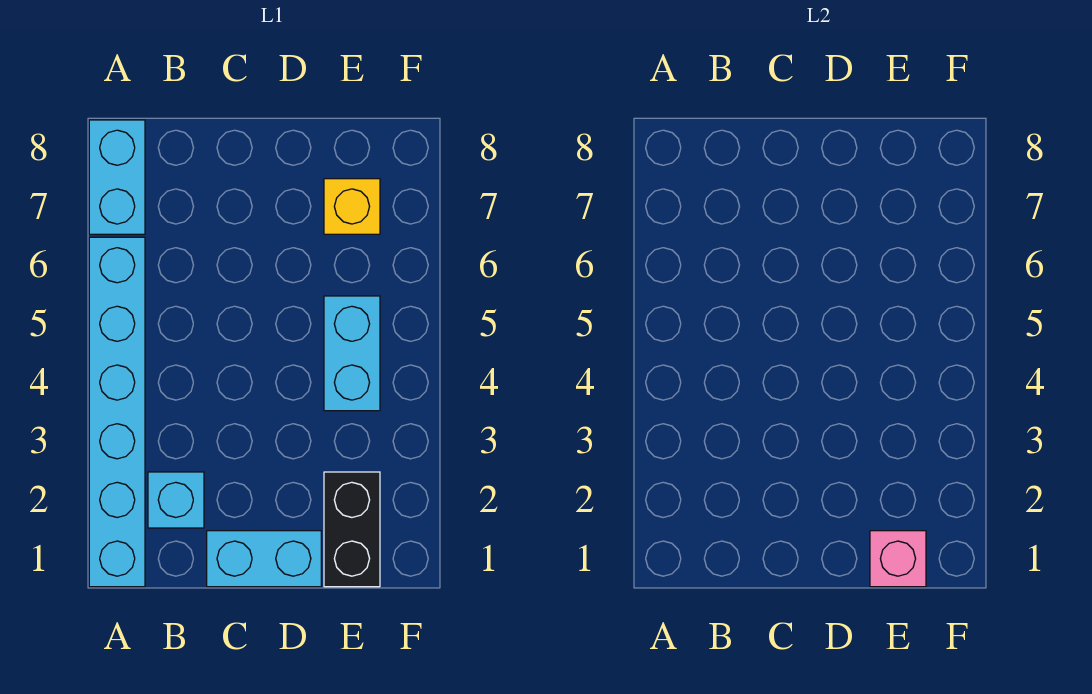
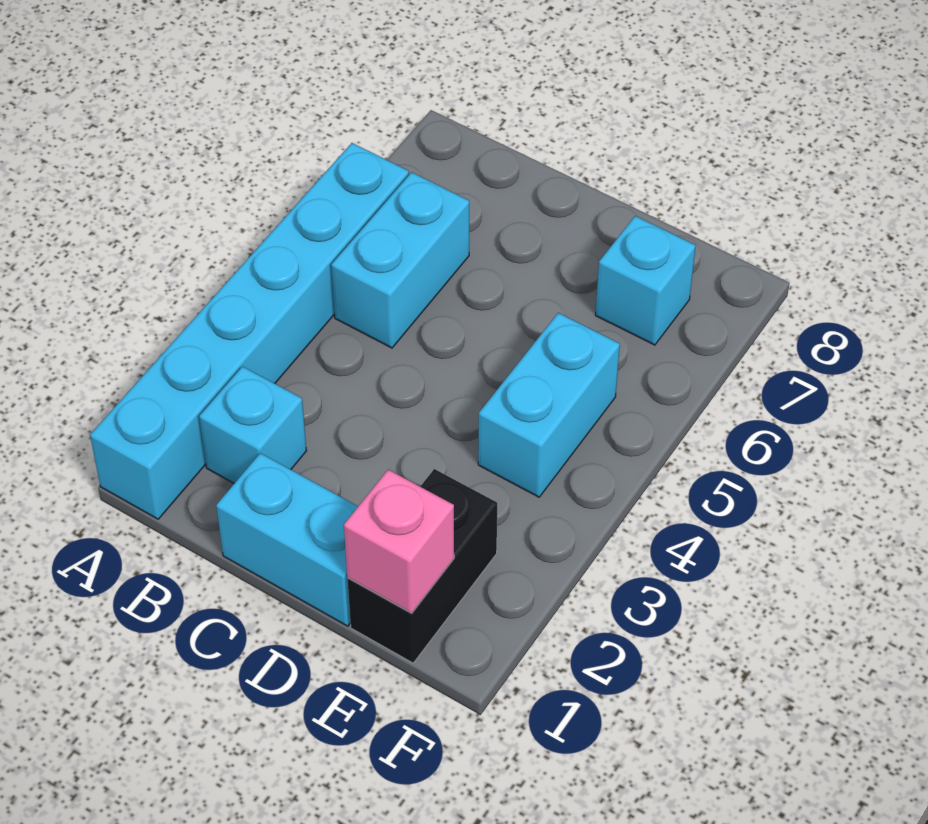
cyan brick A7:A8 level 1 -> cyan brick B5:B6 level 1
yellow brick E7 level 1 -> cyan brick E7 level 1

